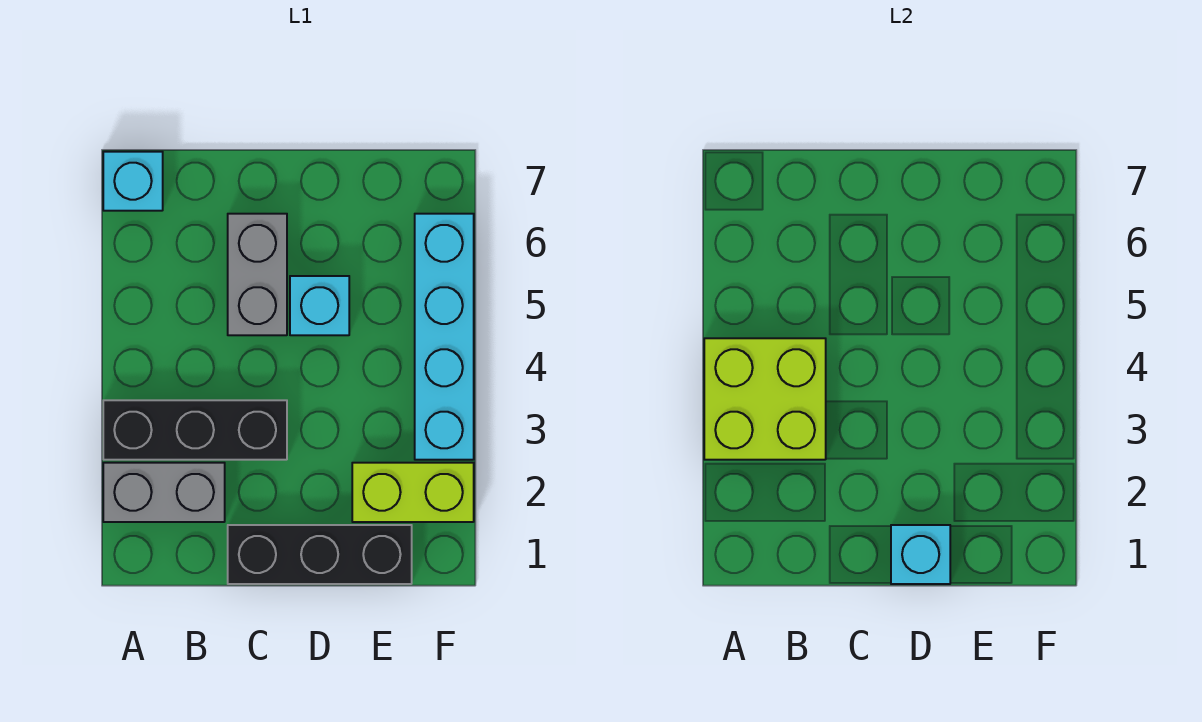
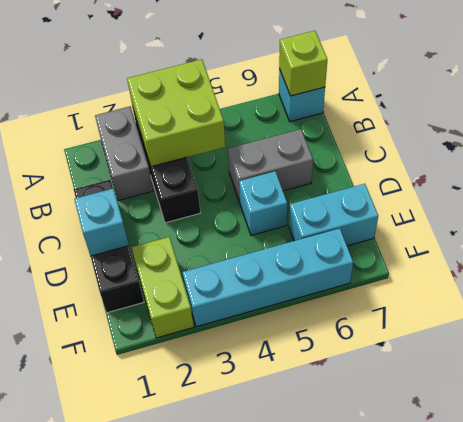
none -> lime brick A7 level 2
none -> cyan brick E6:E7 level 1

